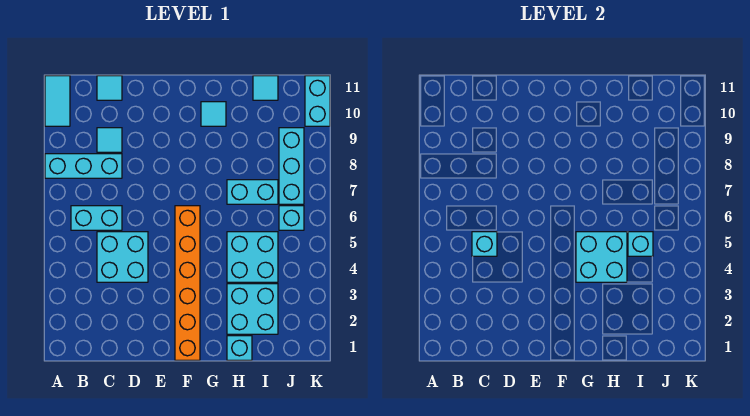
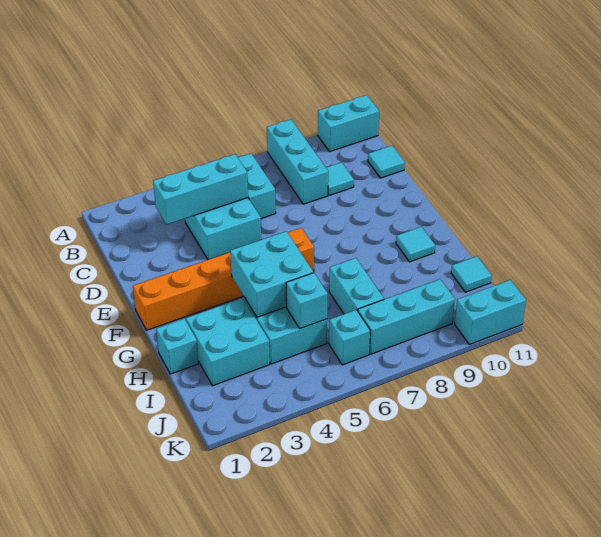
cyan tile A10:A11 level 1 -> cyan brick A10:A11 level 1
cyan brick C5 level 2 -> cyan brick C3:C5 level 2

